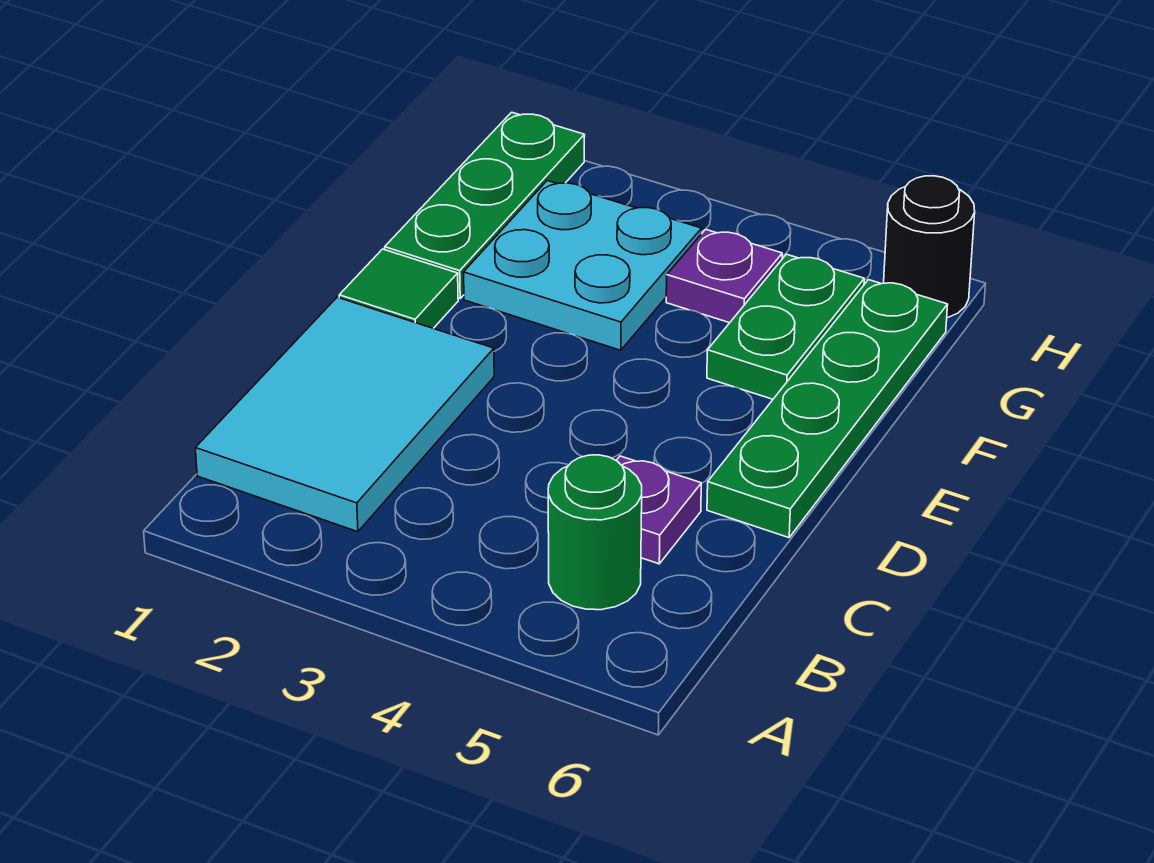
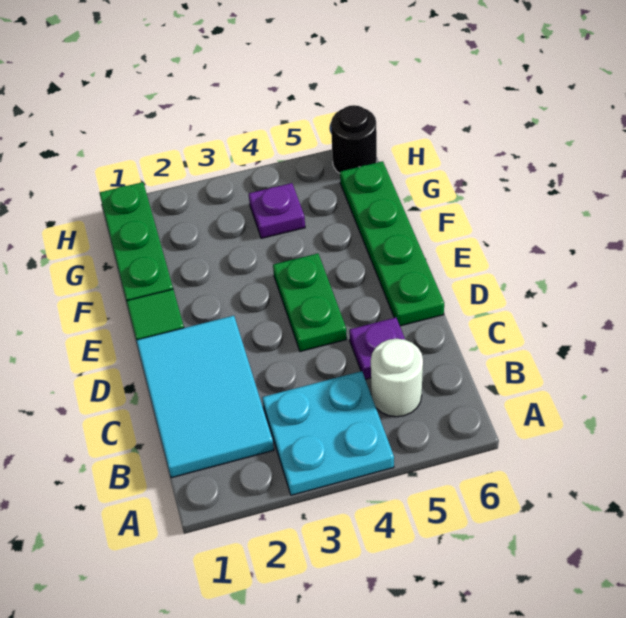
green round brick B5 level 1 -> white round brick B5 level 1
cyan plate F2:G3 level 1 -> cyan plate A3:B4 level 1
green plate F5:G5 level 1 -> green plate D4:E4 level 1

